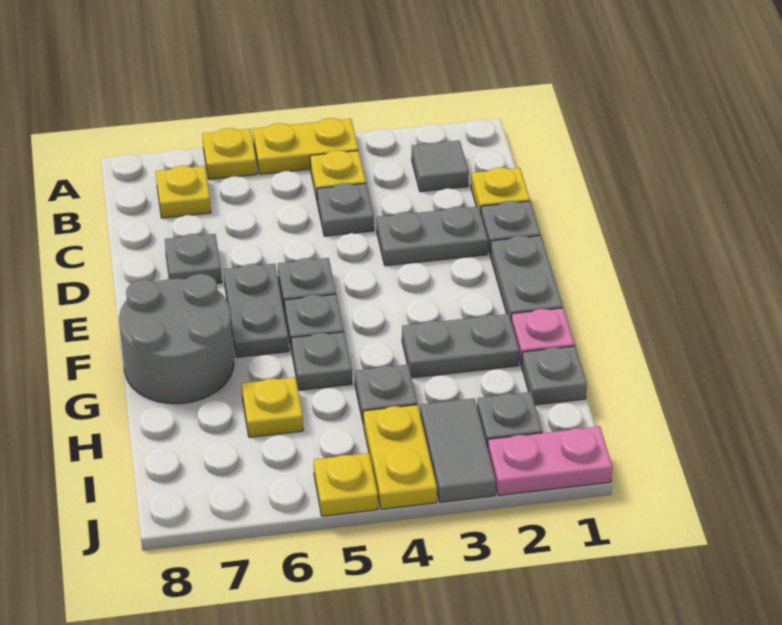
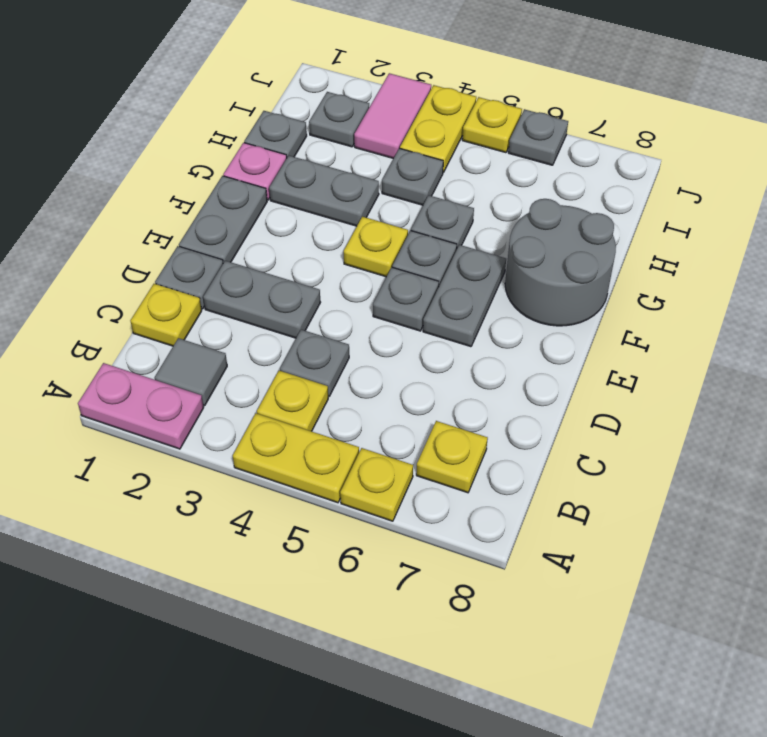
grey plate D7 level 1 -> grey plate J6 level 1
yellow plate H6 level 1 -> yellow plate F4 level 1
grey tile I3:J3 level 1 -> pink tile I3:J3 level 1
pink plate J1:J2 level 1 -> pink plate A1:A2 level 1

